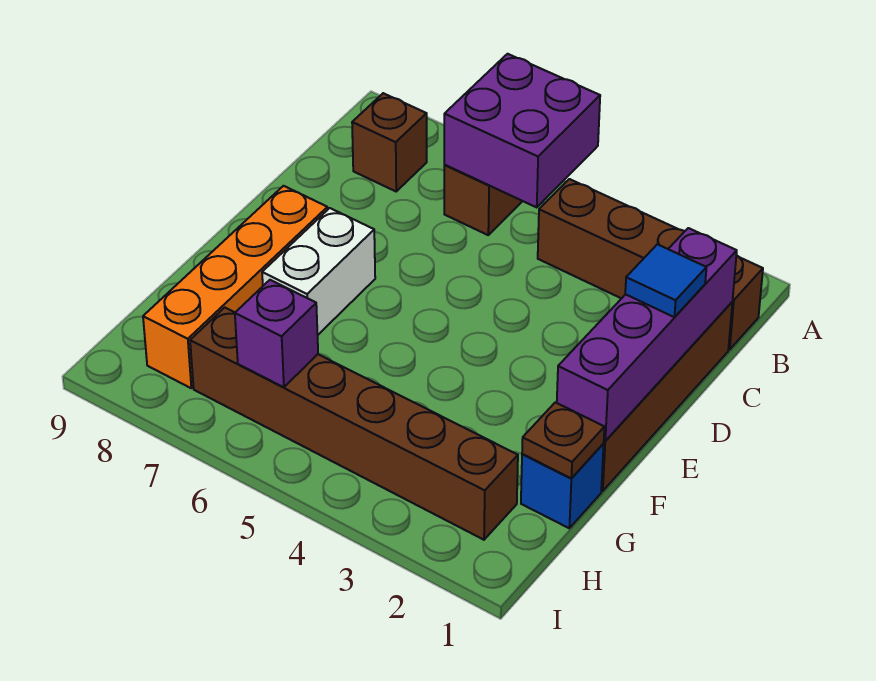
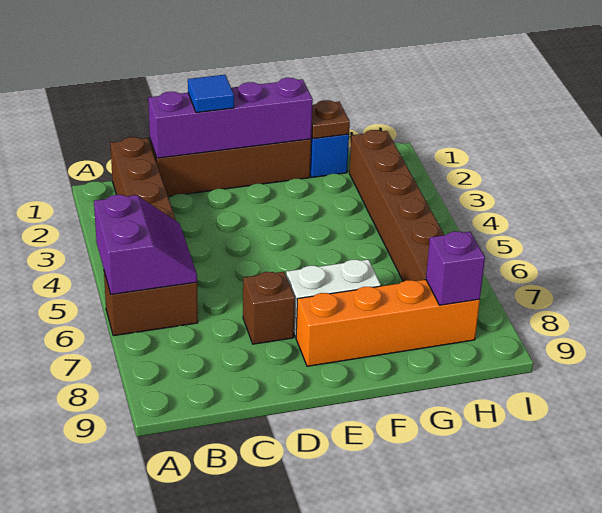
purple brick A5:B6 level 2 -> purple slope A5:B6 level 2 top A
brown brick B8 level 1 -> brown brick D7 level 1
purple brick H6 level 2 -> purple brick H8 level 2

